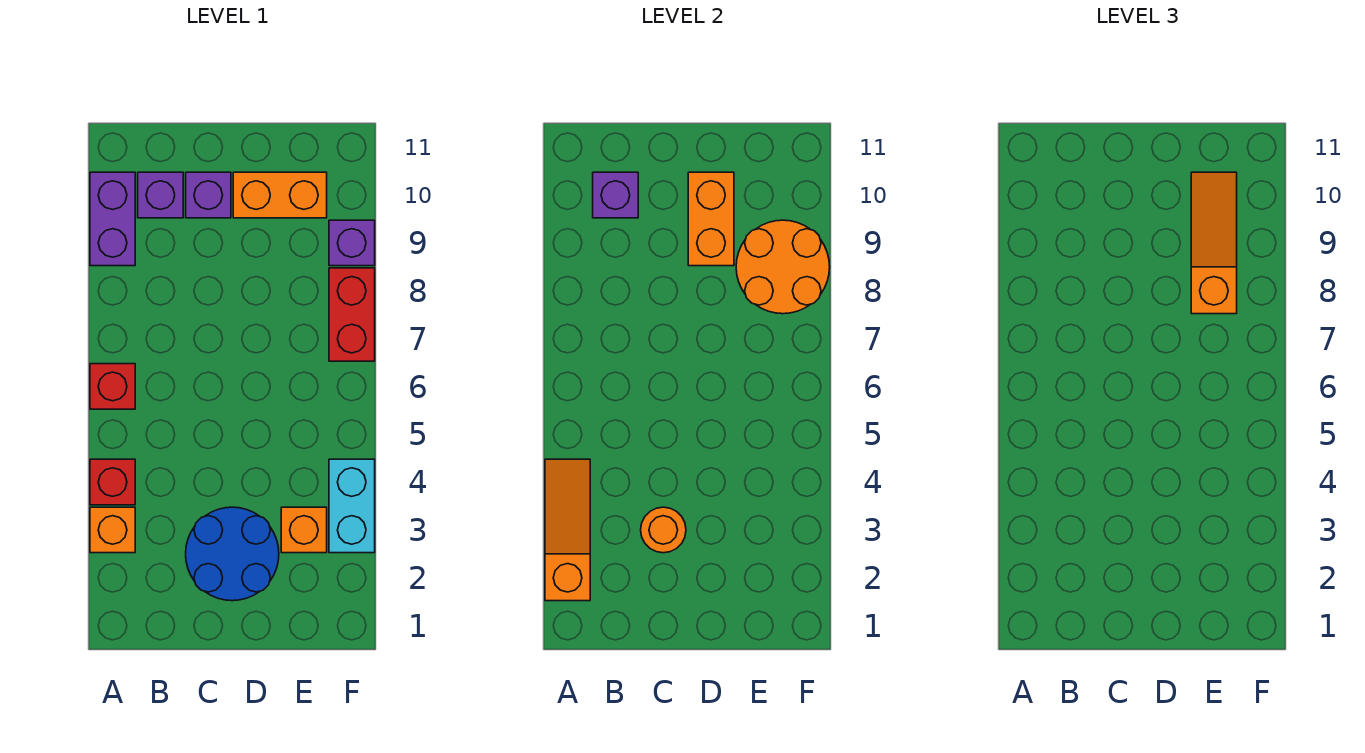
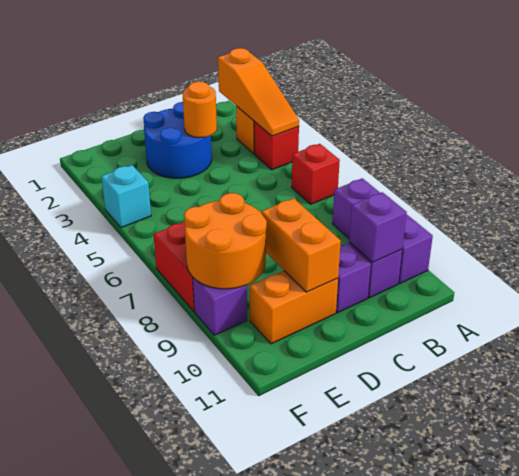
purple brick A9:A10 level 1 -> purple brick A8:A10 level 1
orange brick E3 level 1 -> none
orange slope E8:E10 level 3 top 8 -> none
cyan brick F3:F4 level 1 -> cyan brick F4 level 1

